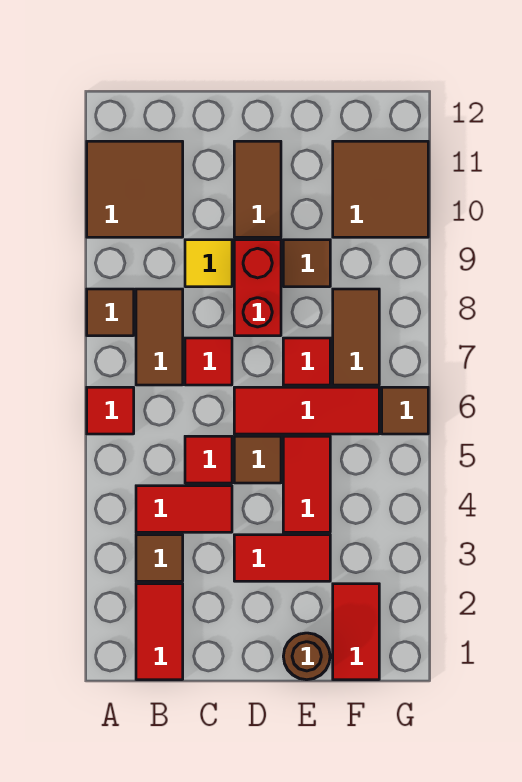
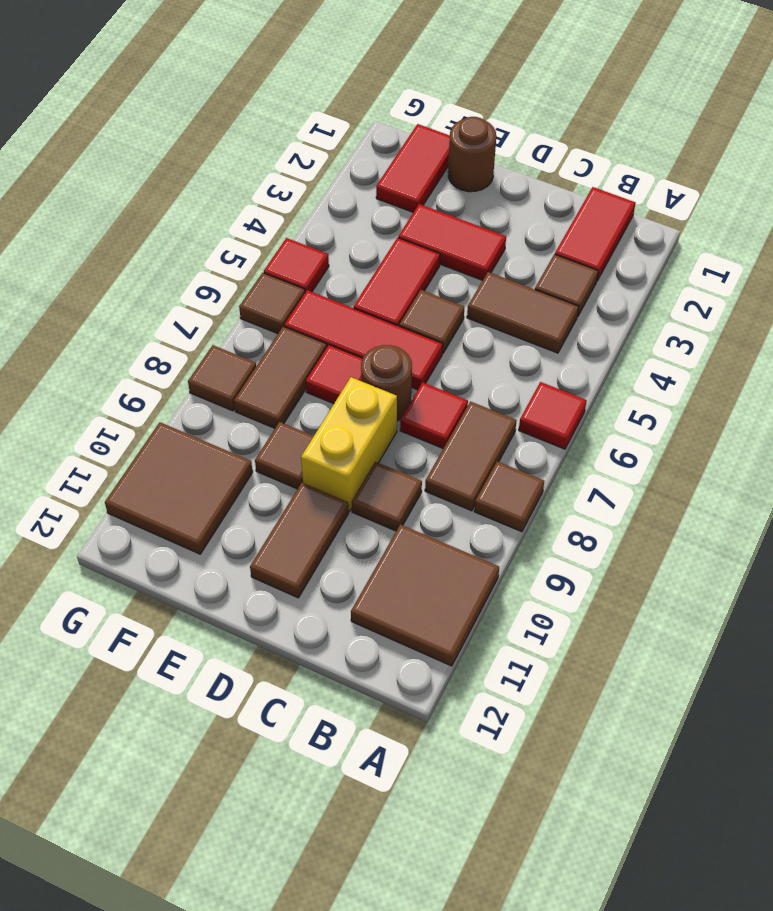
red tile B4:C4 level 1 -> brown tile B4:C4 level 1
red tile C5 level 1 -> red tile G5 level 1
yellow tile C9 level 1 -> brown tile C9 level 1
none -> brown round brick D7 level 1
red brick D8:D9 level 1 -> yellow brick D8:D9 level 1
none -> brown tile G8 level 1

